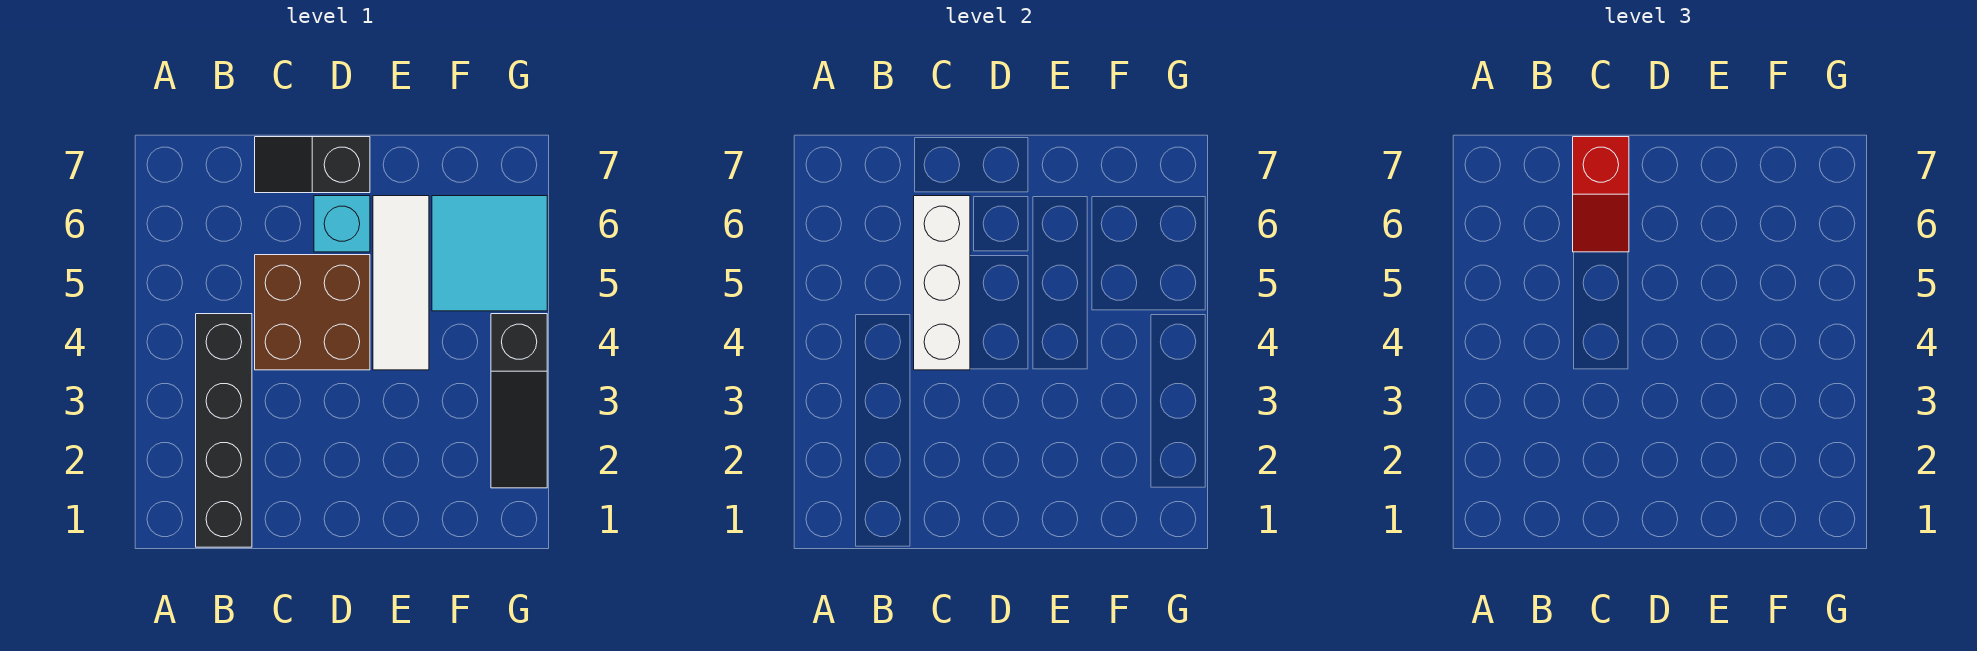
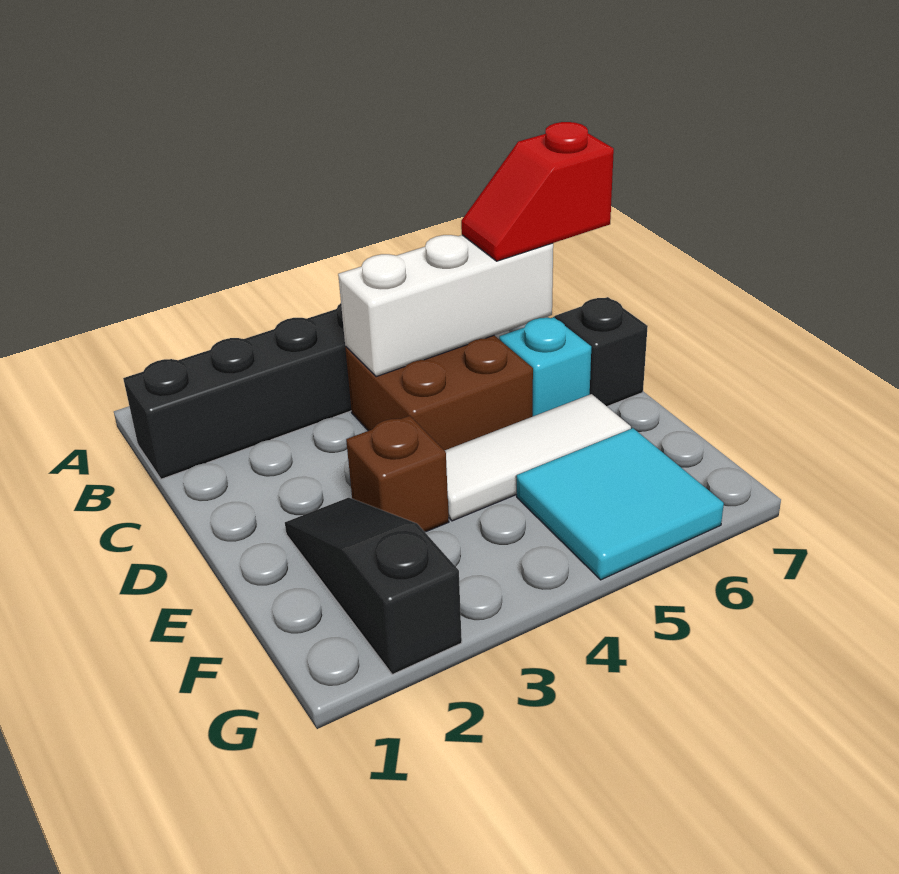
none -> brown brick E3 level 1
black slope G2:G4 level 1 top 4 -> black slope E2:G2 level 1 top G

